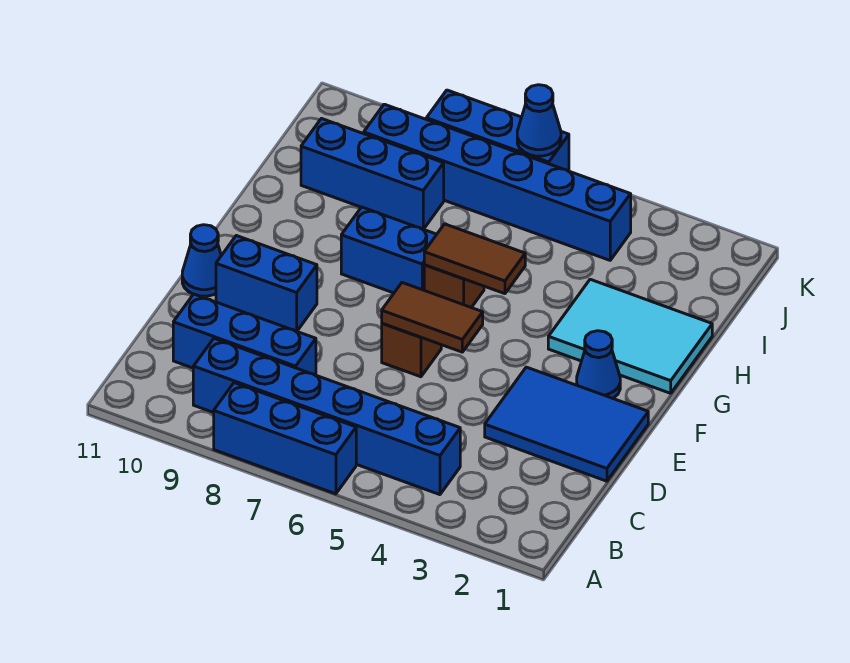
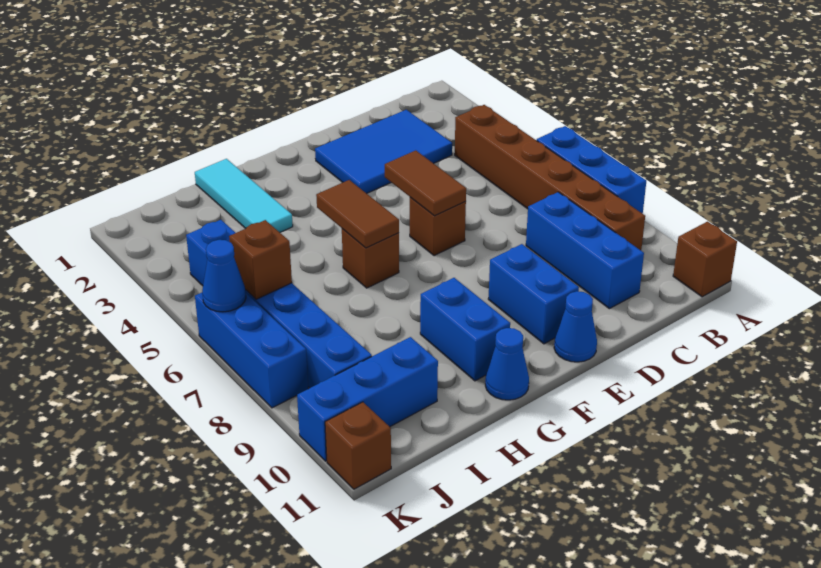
none -> brown brick A11 level 1
blue brick B4:B9 level 1 -> brown brick B4:B9 level 1
blue tile D1:E3 level 1 -> blue tile C2:E3 level 1
blue cone F2 level 1 -> blue cone G11 level 1
cyan tile G1:H3 level 1 -> cyan tile H1:H3 level 1
blue brick G7:G8 level 1 -> blue brick G9:G10 level 1
blue brick I8:I10 level 1 -> blue brick I10:K10 level 1
none -> brown brick J6 level 2
none -> brown brick K11 level 1

